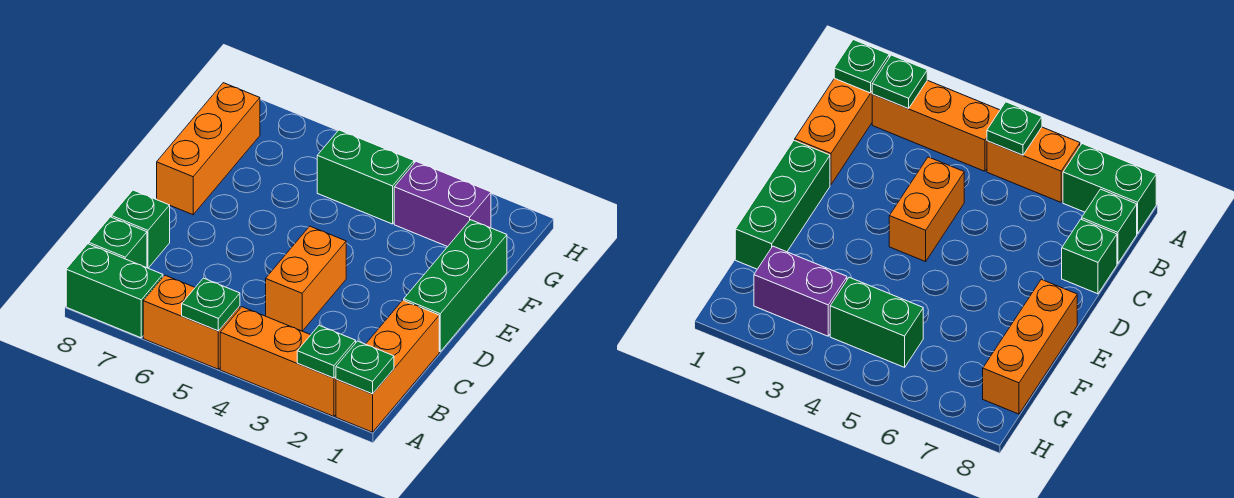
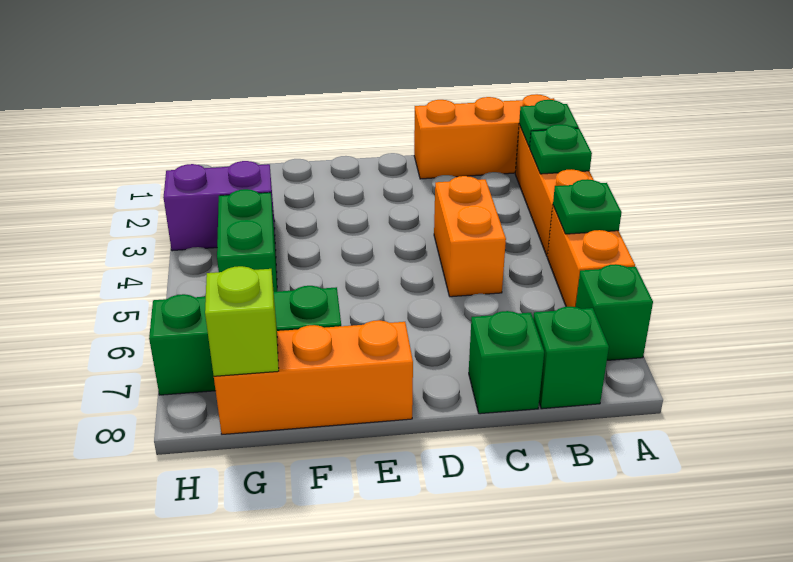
green plate A1 level 2 -> green plate A3 level 2
green brick A7:A8 level 1 -> green brick A7 level 1
orange brick C4:D4 level 1 -> orange brick C4:C5 level 1
green brick D1:F1 level 1 -> green brick F7:H7 level 1
purple brick G2:G3 level 1 -> purple brick G3:H3 level 1
none -> lime brick G8 level 2

